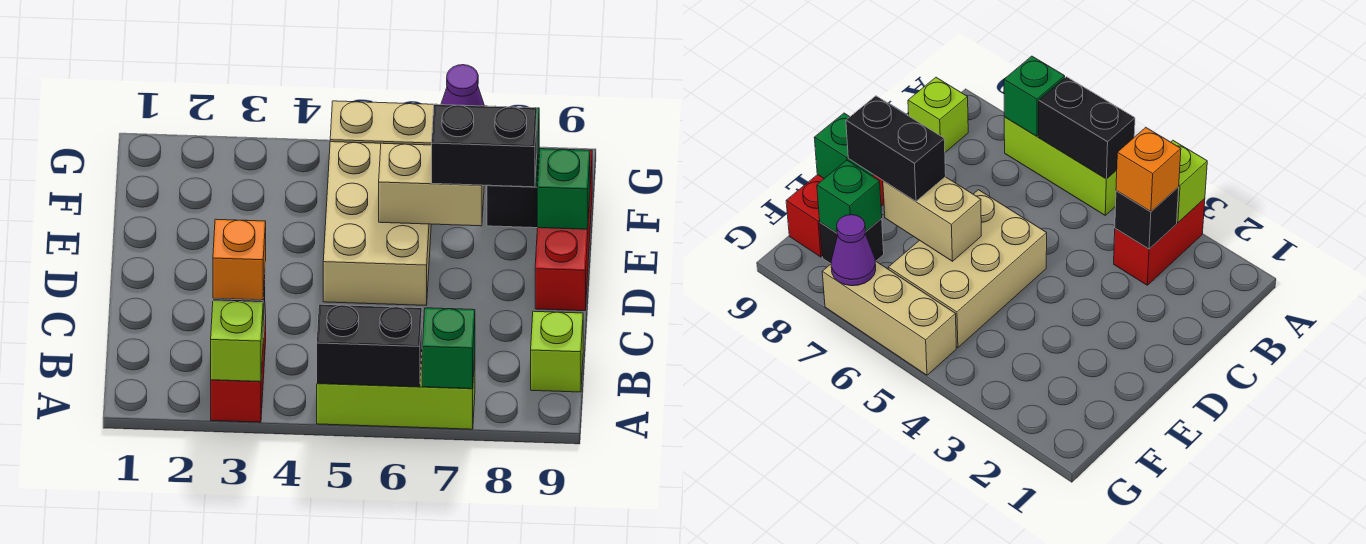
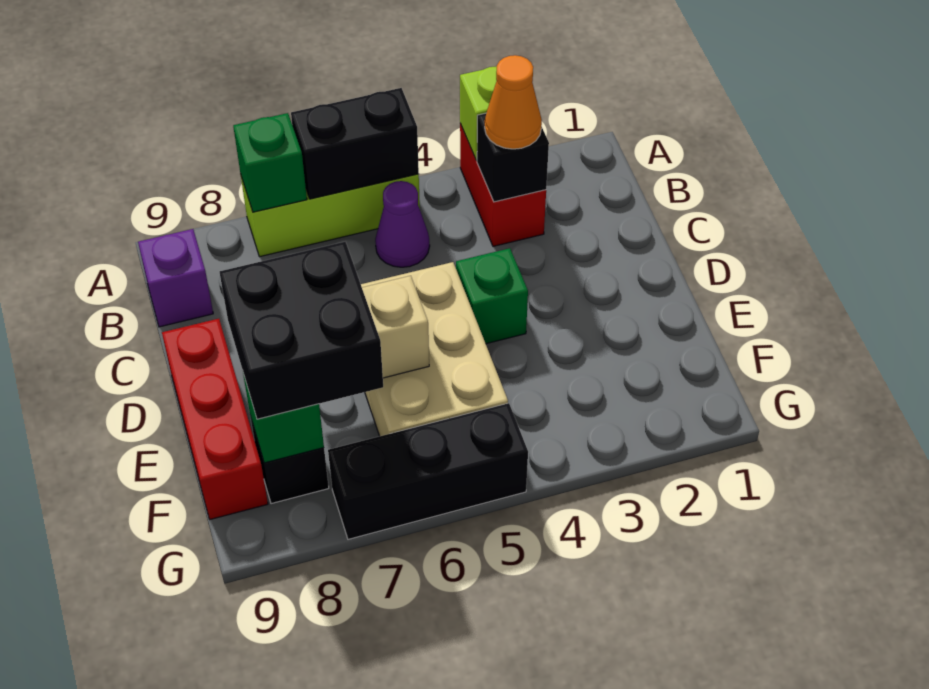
orange brick B3 level 3 -> orange cone B3 level 3
lime brick B9 level 1 -> purple brick B9 level 1
black brick E7:E8 level 3 -> black brick E7:F8 level 3
green brick E9 level 2 -> green brick D4 level 1
tan brick G5:G7 level 1 -> black brick G5:G7 level 1
purple cone G7 level 2 -> purple cone B5 level 1

